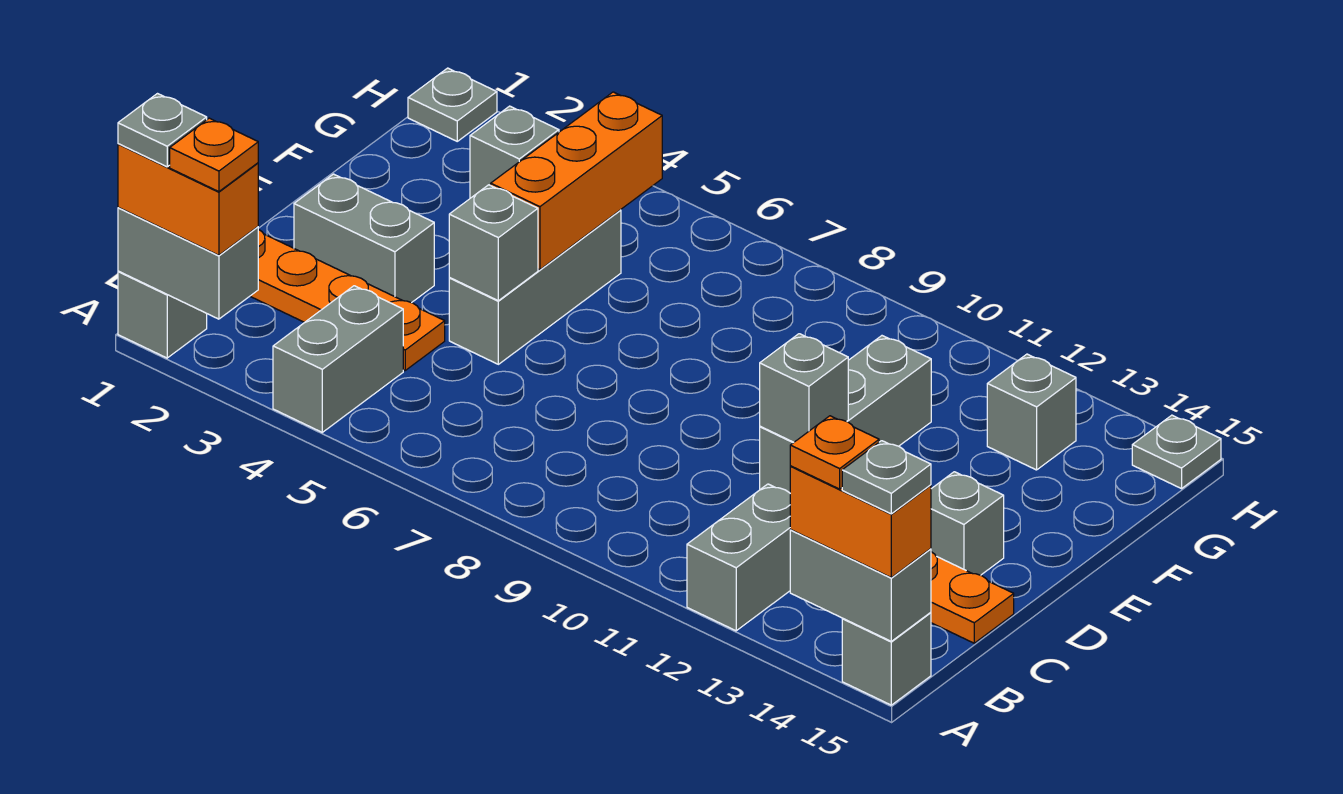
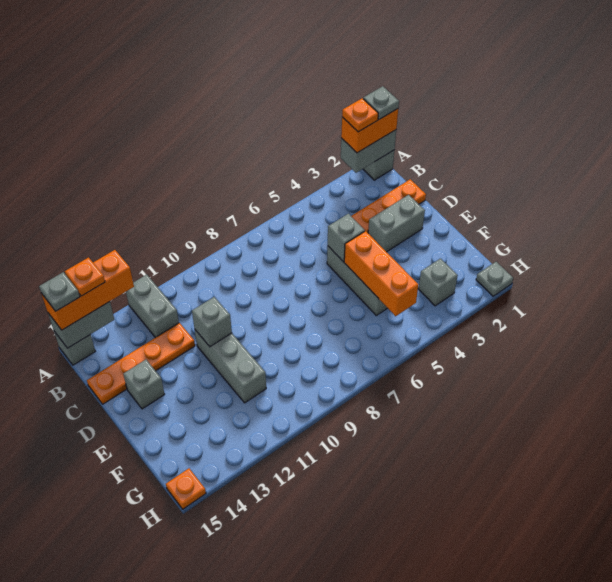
grey brick A4:B4 level 1 -> none
orange brick A14:A15 level 3 -> orange brick A13:A15 level 3
grey brick G13 level 1 -> none
grey plate H15 level 1 -> orange plate H15 level 1

